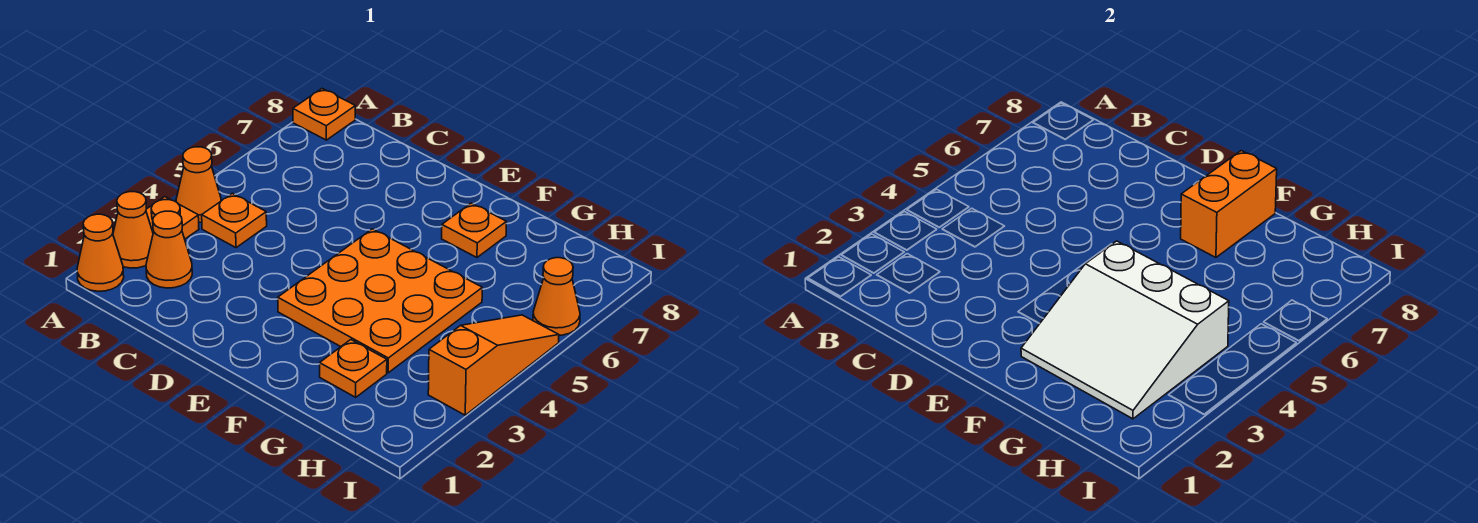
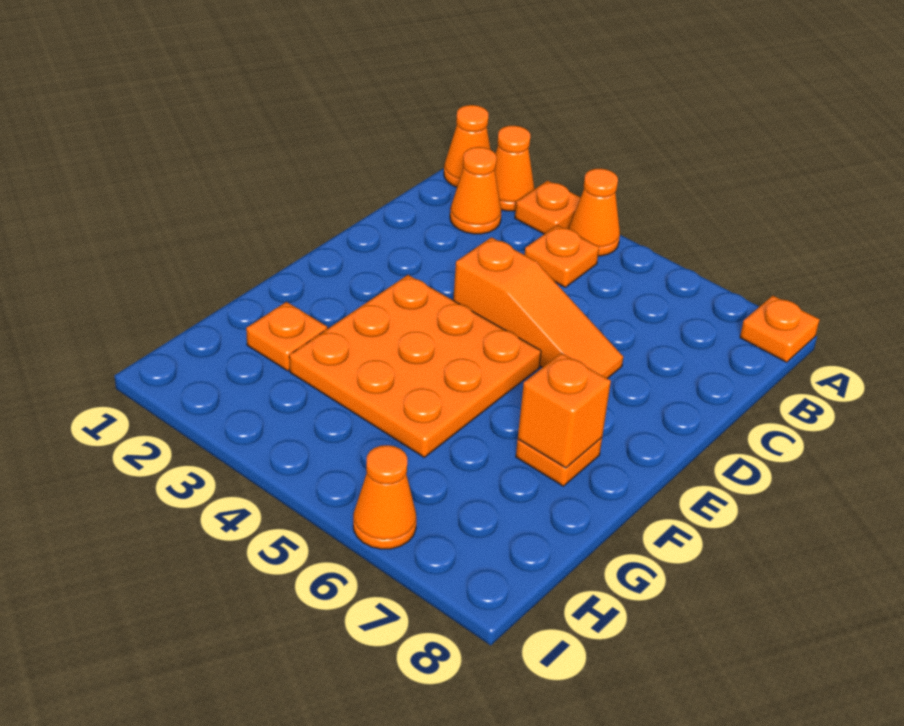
white slope F2:H4 level 2 top 4 -> none
orange brick F7:F8 level 2 -> orange brick F7 level 2
orange slope I3:I5 level 1 top 3 -> orange slope D4:D6 level 1 top 4

